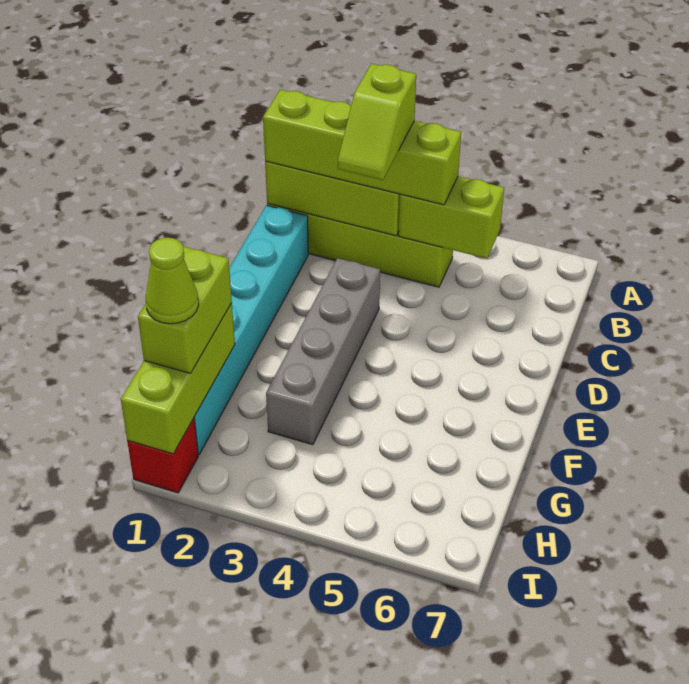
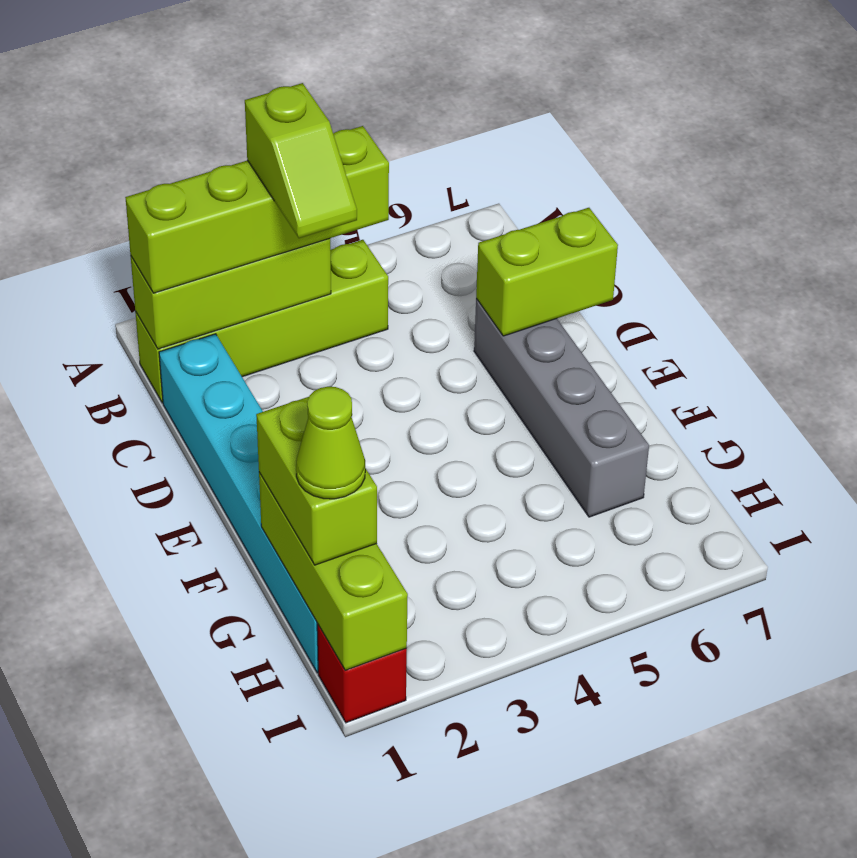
lime brick B4:B5 level 2 -> lime brick D6:D7 level 2
grey brick D3:G3 level 1 -> grey brick D6:G6 level 1

